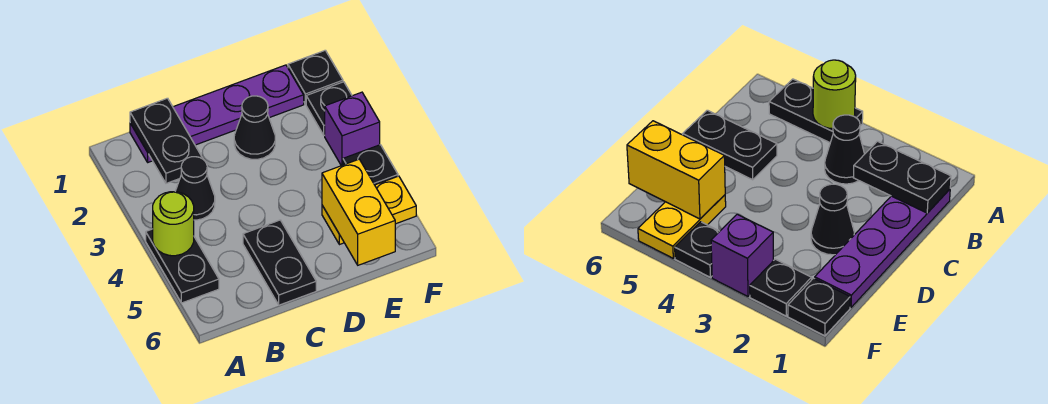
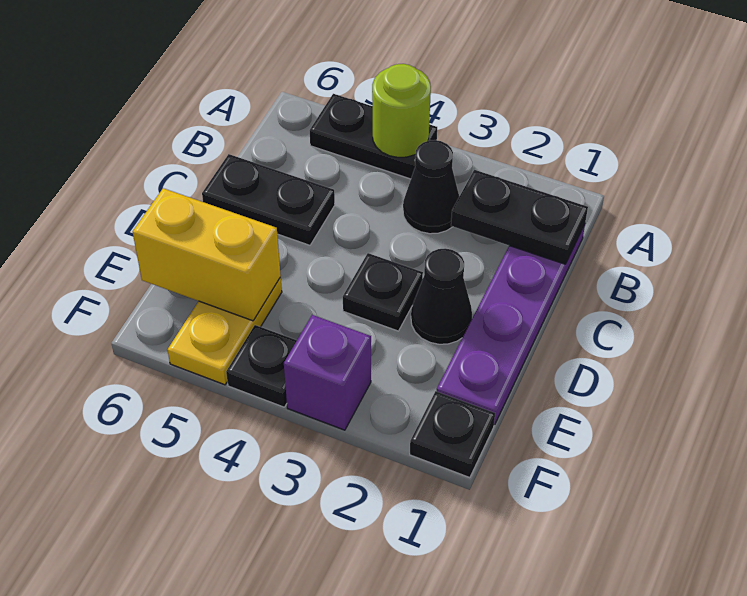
black plate F2 level 1 -> black plate D3 level 1

